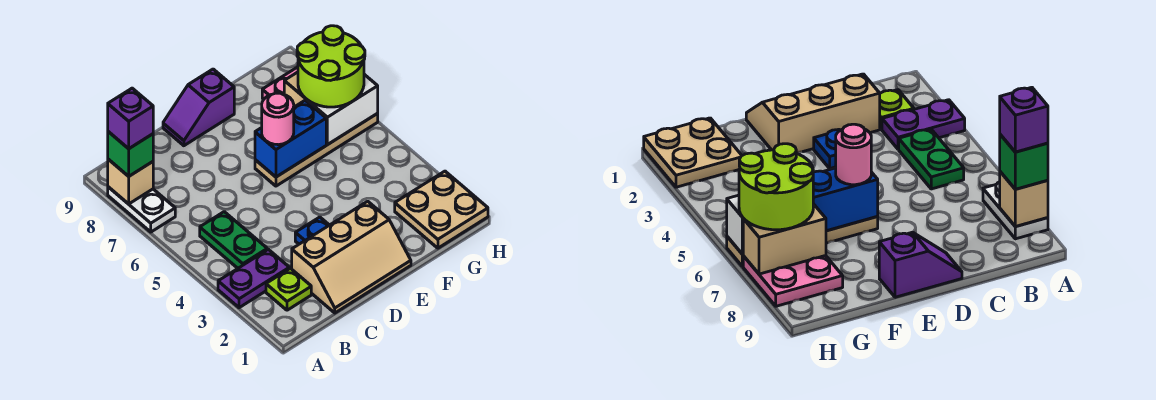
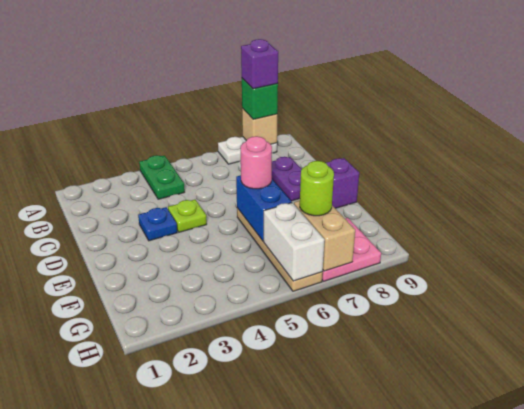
purple plate A3:B3 level 1 -> purple plate C8:D8 level 1
lime plate B2 level 1 -> lime plate D4 level 1
green plate B4:B5 level 1 -> green plate A4:B4 level 1
tan slope C1:E2 level 1 top 2 -> none
tan plate G1:H2 level 1 -> none
lime round brick G6:H7 level 3 -> lime round brick G7 level 3

